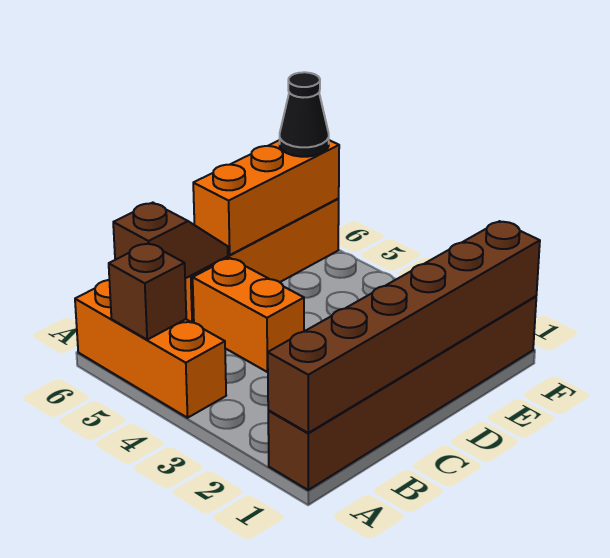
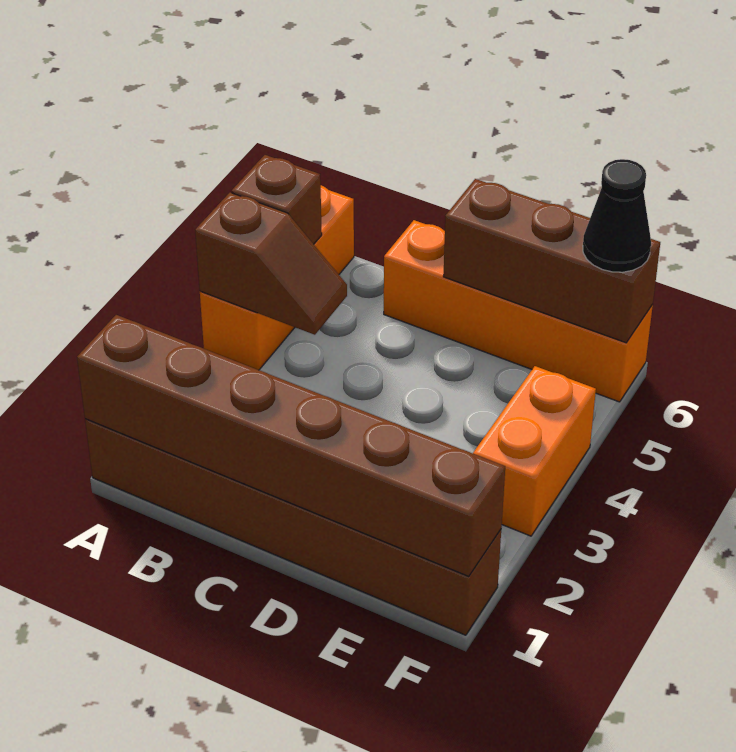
brown slope B6:C6 level 2 top B -> brown slope A4:B4 level 2 top A
orange brick C4:C5 level 1 -> orange brick F3:F4 level 1
orange brick D6:F6 level 2 -> brown brick D6:F6 level 2

